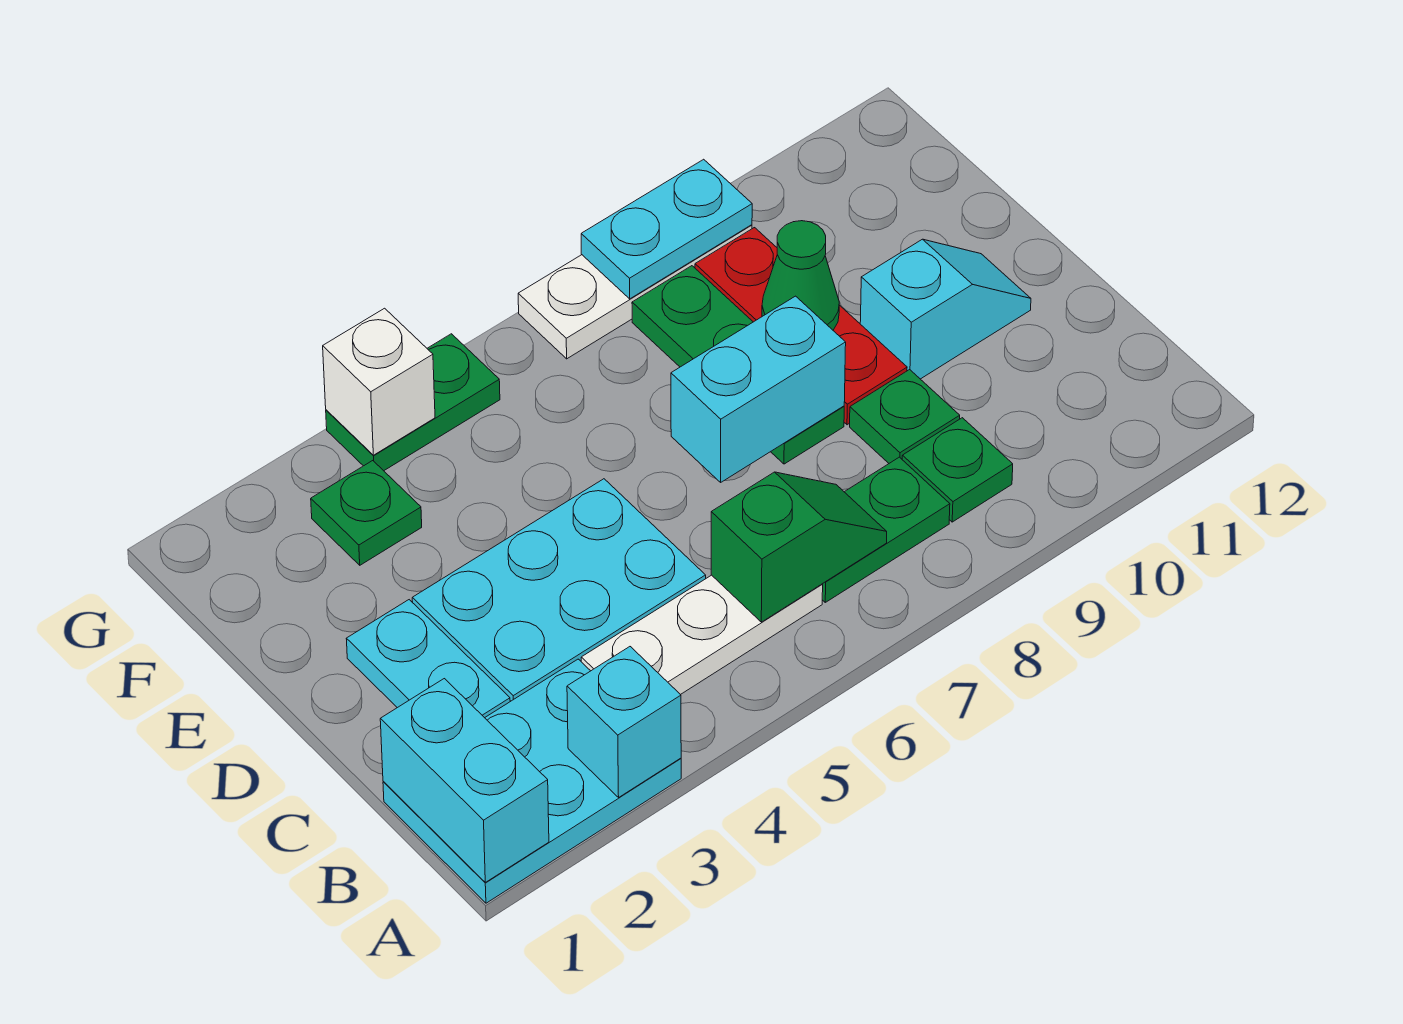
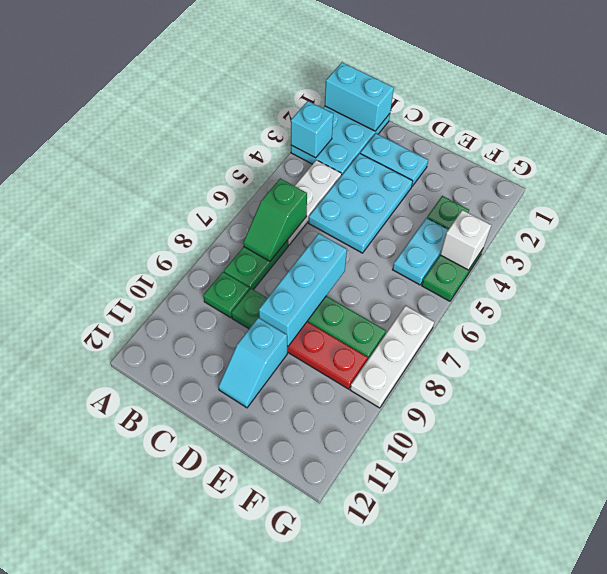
cyan brick D7:D8 level 2 -> cyan brick D7:D9 level 2
green cone E9 level 2 -> none
cyan plate G8:G9 level 2 -> cyan plate F4:F5 level 1

